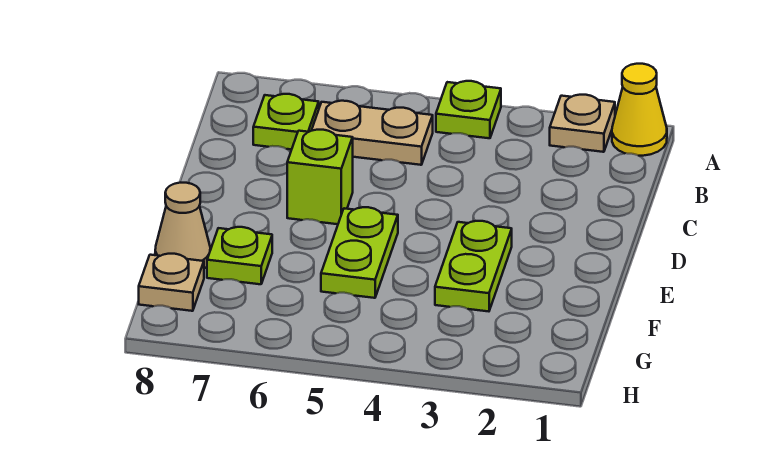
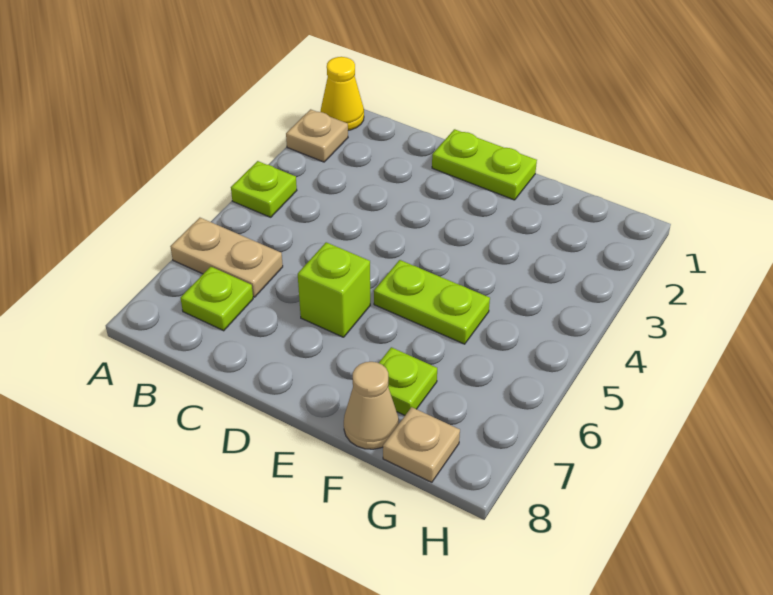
tan plate B5:B6 level 1 -> tan plate A6:B6 level 1
lime plate E3:F3 level 1 -> lime plate D1:E1 level 1

